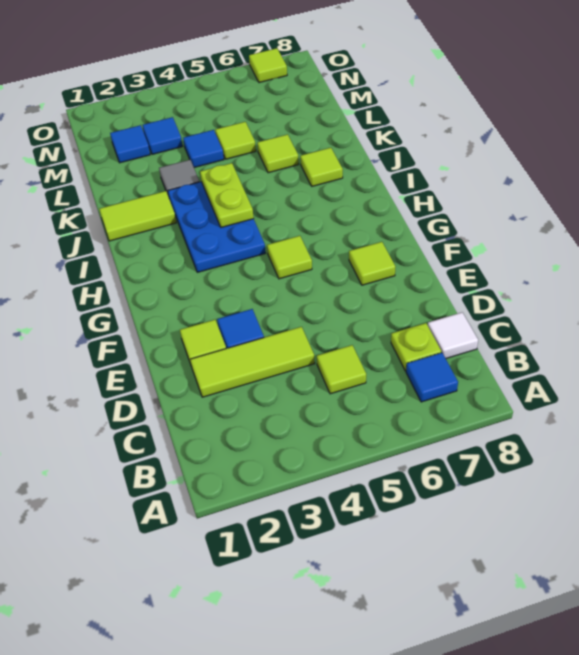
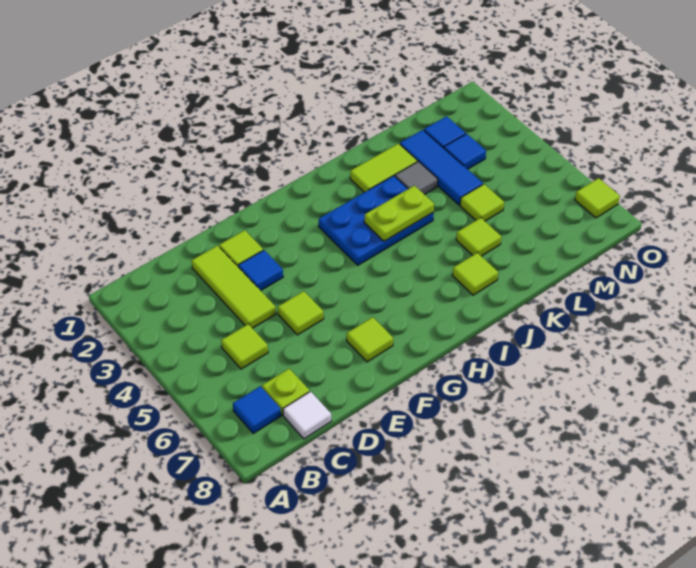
lime tile G5 level 1 -> lime tile E5 level 1
lime tile J1:J2 level 1 -> lime tile J2:K2 level 1
blue tile L4 level 1 -> blue tile L2:L4 level 1

